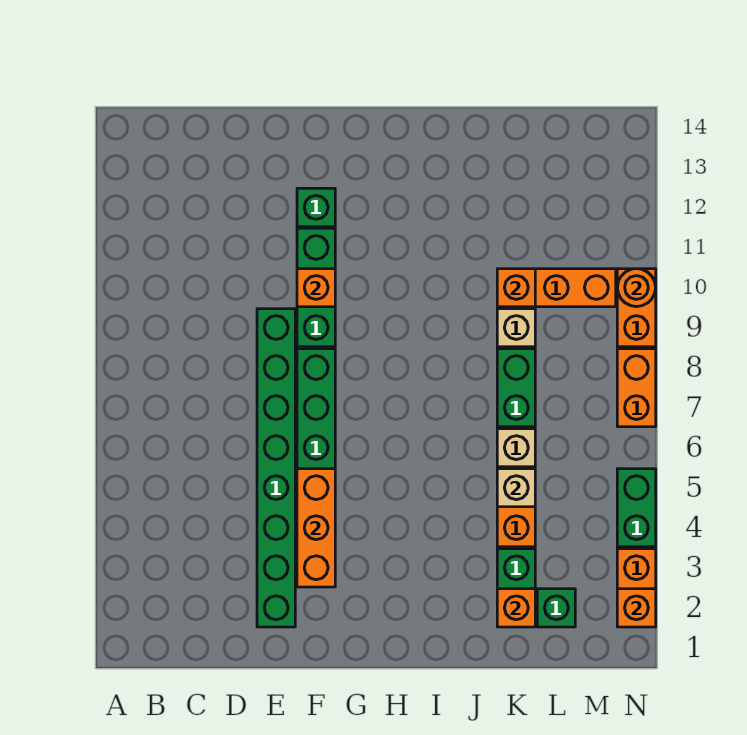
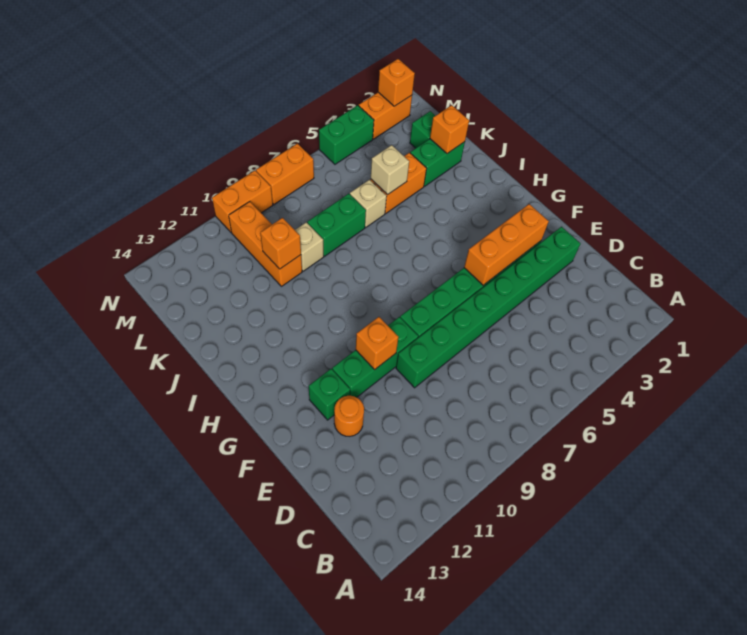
orange round brick N10 level 2 -> orange round brick E12 level 1

